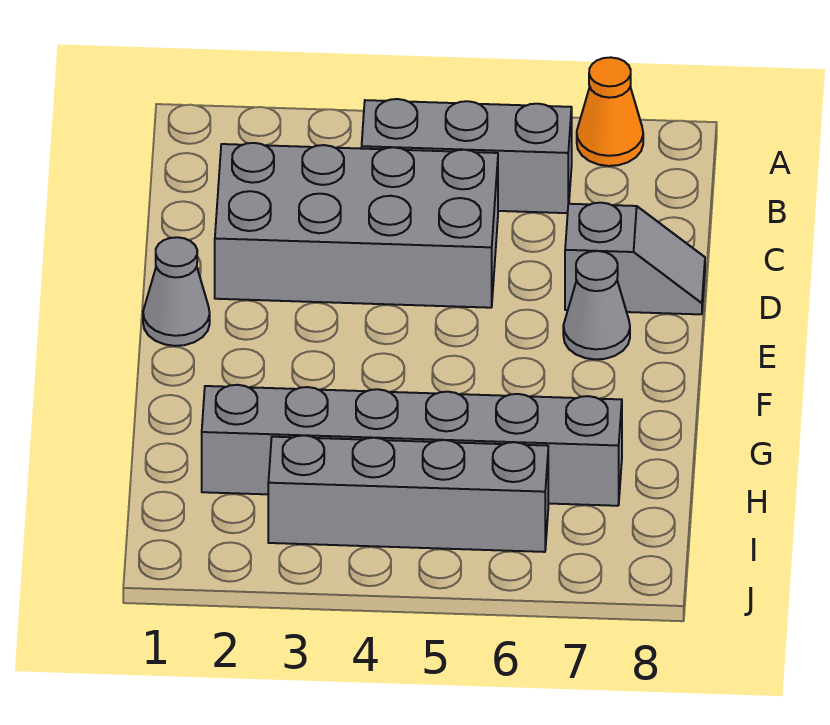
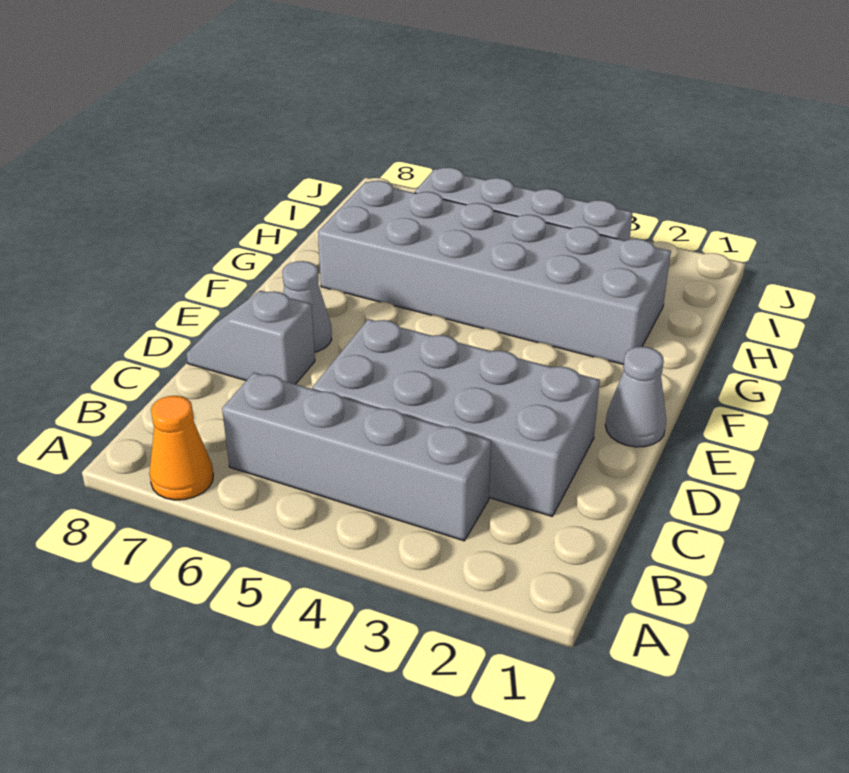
grey brick B4:B6 level 1 -> grey brick B3:B6 level 1
grey brick H2:H7 level 1 -> grey brick G2:H7 level 1

